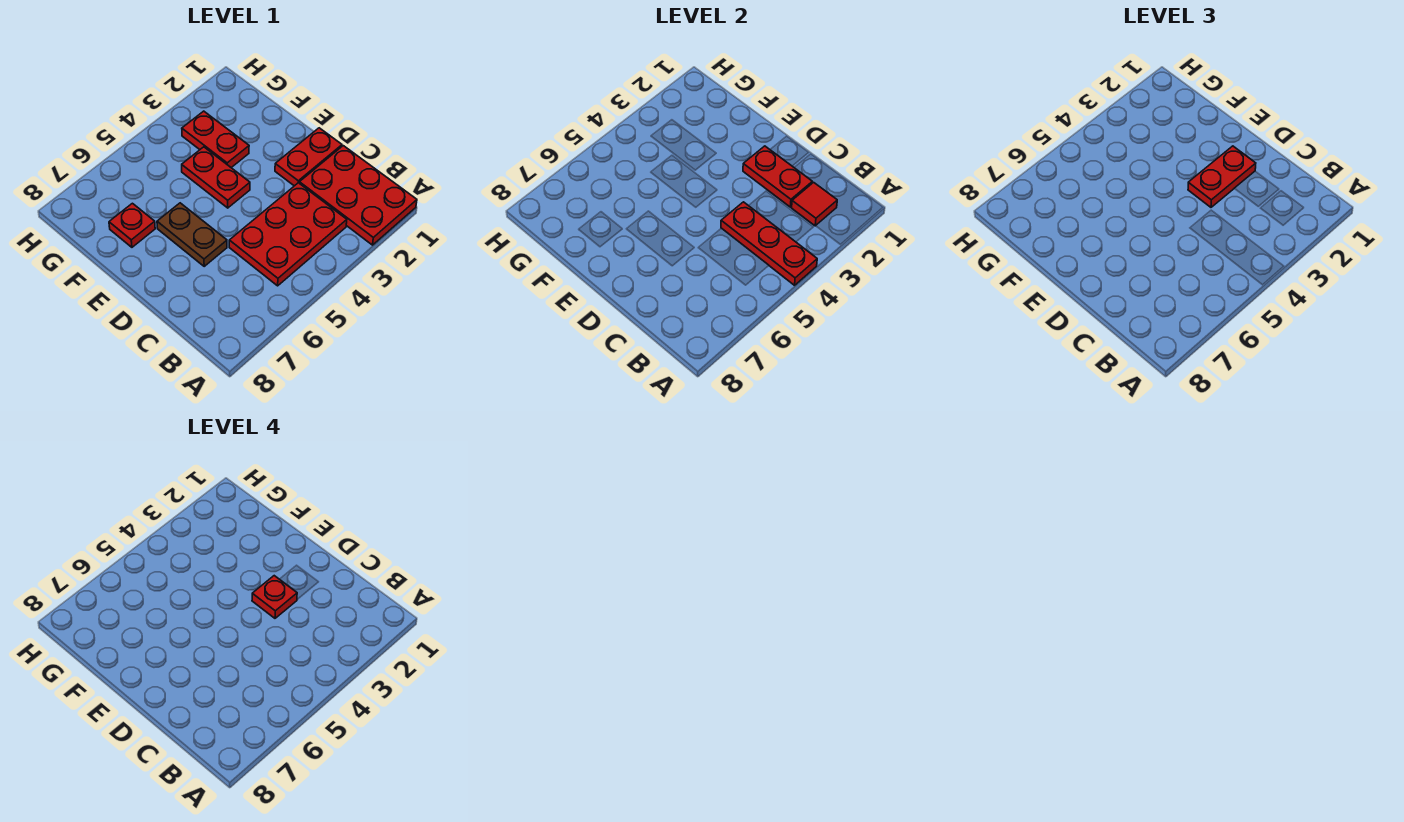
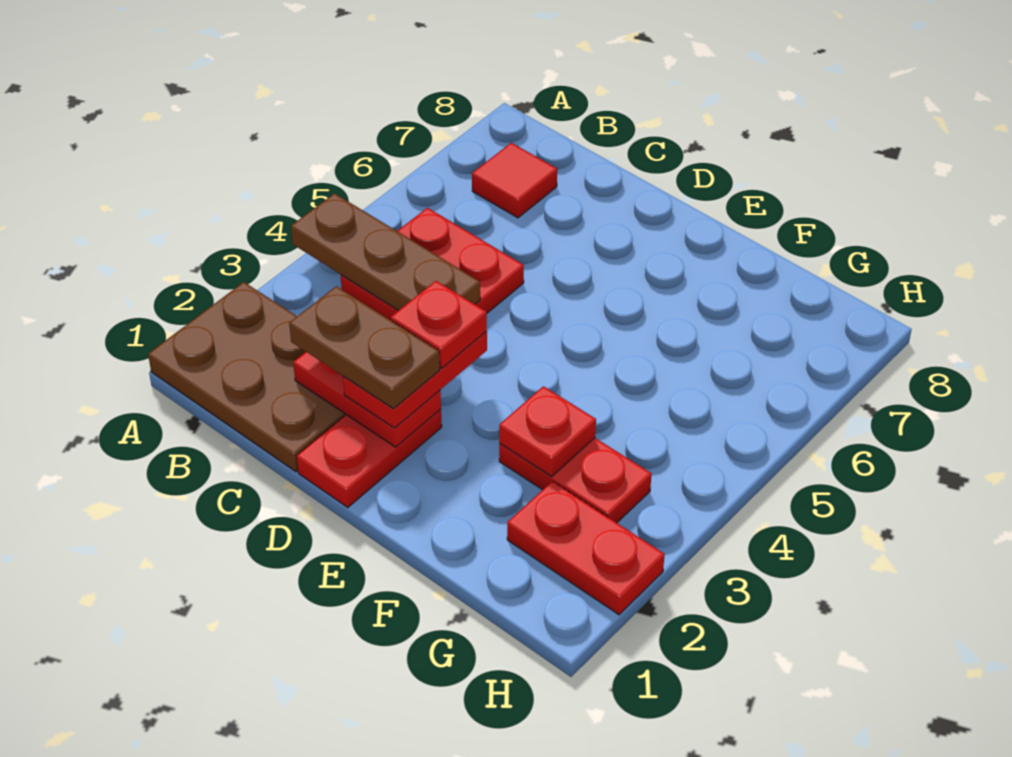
red plate A1:C2 level 1 -> brown plate A1:C2 level 1
red plate A4:C4 level 2 -> brown plate A4:C4 level 2
red tile B2 level 2 -> red tile B7 level 1
red plate B3:C5 level 1 -> red plate B4:C5 level 1
brown plate D6:E6 level 1 -> brown plate C2:D2 level 4
red plate E4:F4 level 1 -> red plate G2:H2 level 1
red plate F7 level 1 -> red plate F3 level 2

